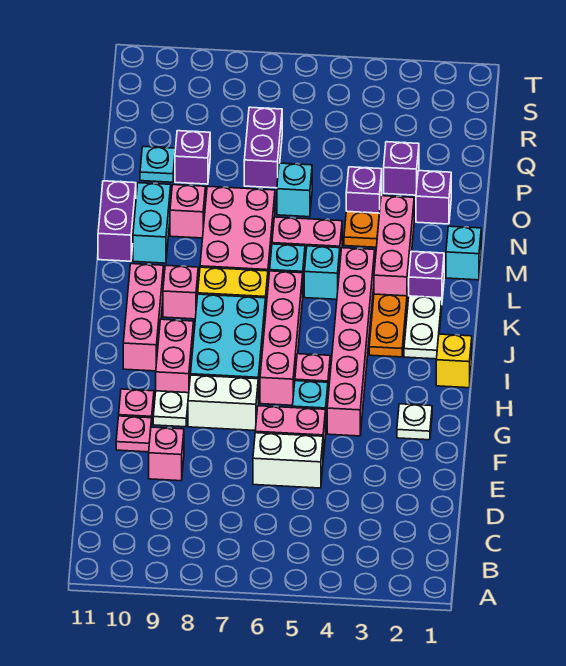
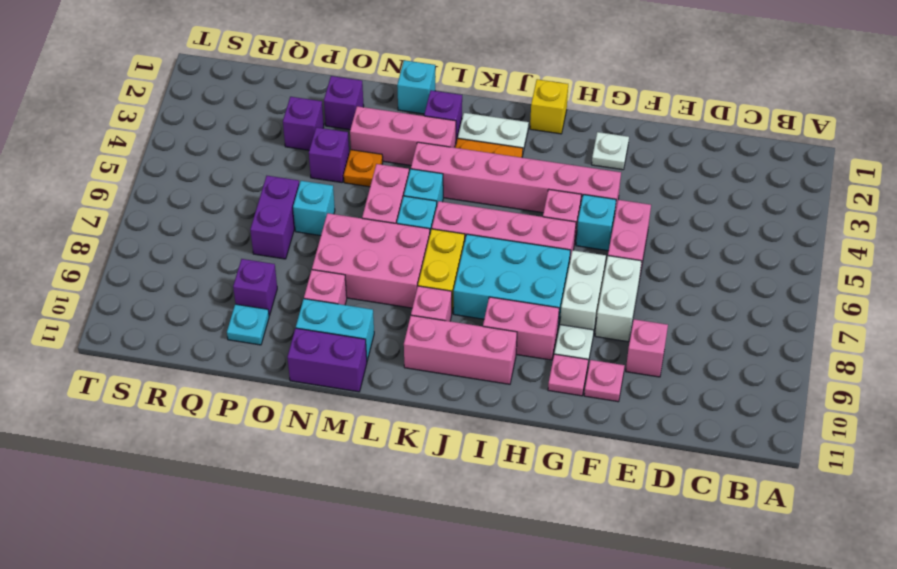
white brick E5:E6 level 1 -> white brick F7:F8 level 1
purple brick P7:Q7 level 1 -> purple brick P6:P7 level 1

